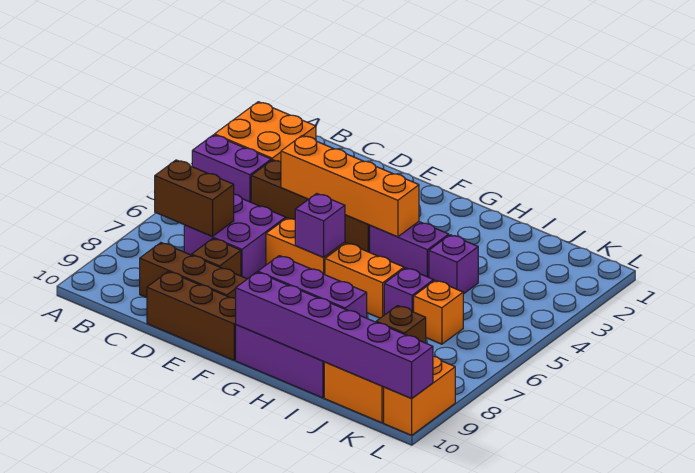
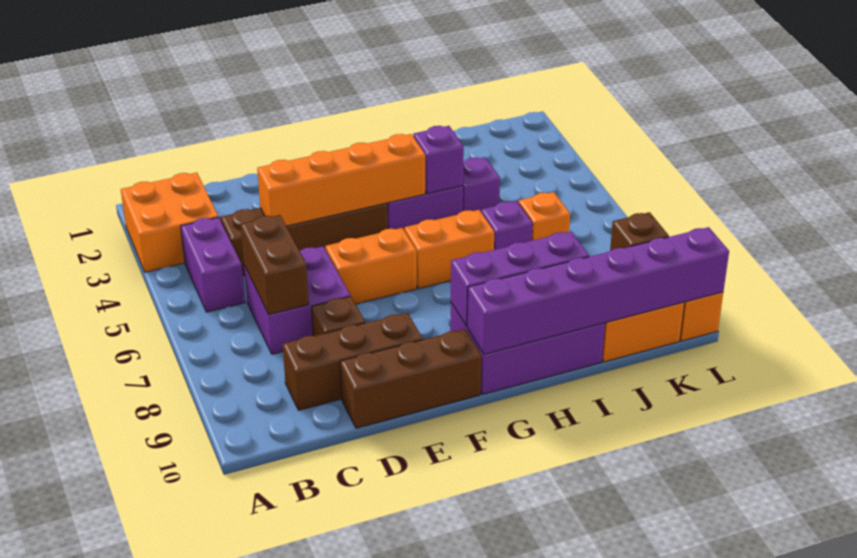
purple brick A4:B4 level 1 -> purple brick B4:B5 level 1
brown brick B7:C7 level 2 -> brown brick C6:C7 level 2
purple brick F6 level 2 -> purple brick H4 level 2

